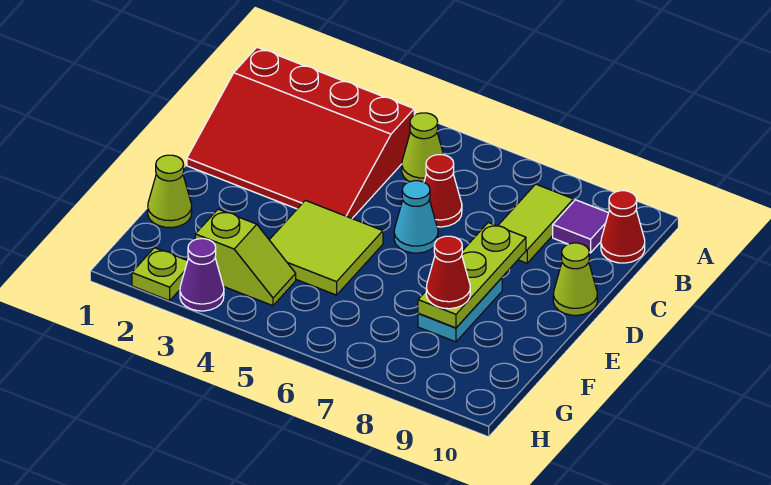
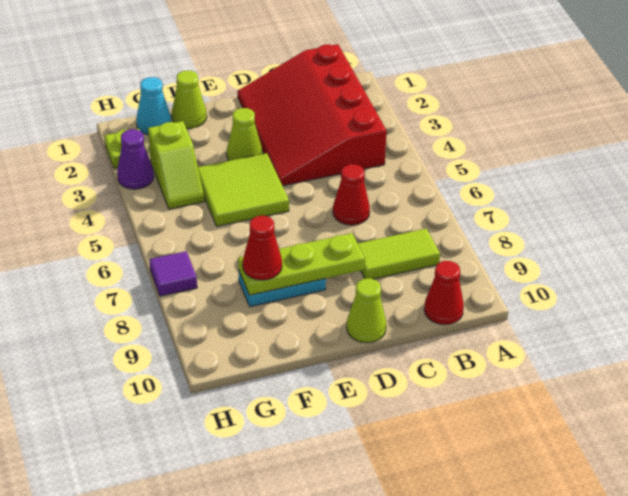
lime cone B5 level 1 -> lime cone E3 level 1
purple tile B9 level 1 -> purple tile H7 level 1
cyan cone D6 level 1 -> cyan cone G1 level 1

